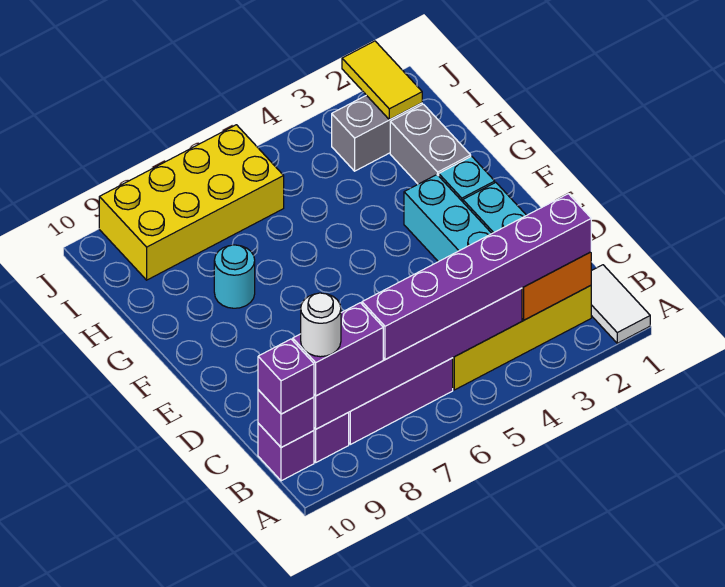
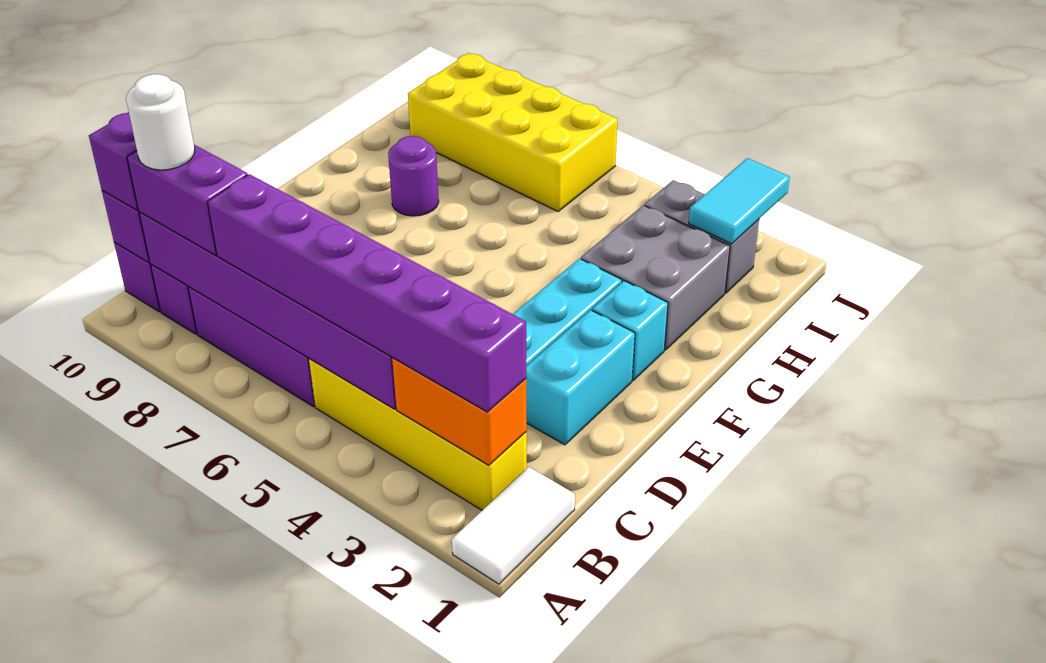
grey brick G2:H2 level 1 -> grey brick G2:H3 level 1
cyan round brick G8 level 1 -> purple round brick G8 level 1
yellow tile I2:J2 level 2 -> cyan tile I2:J2 level 2

